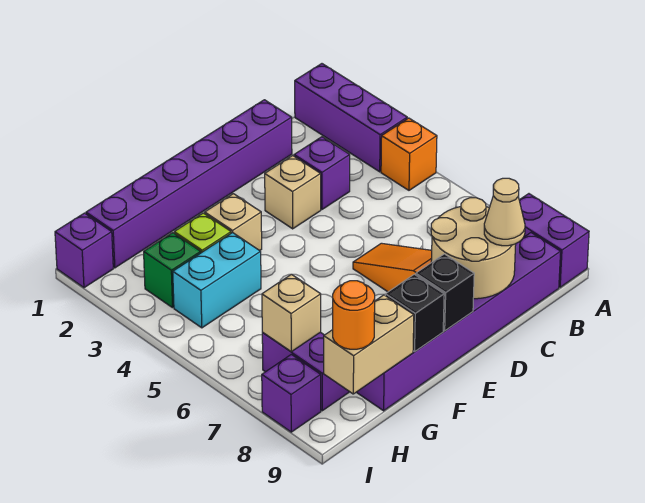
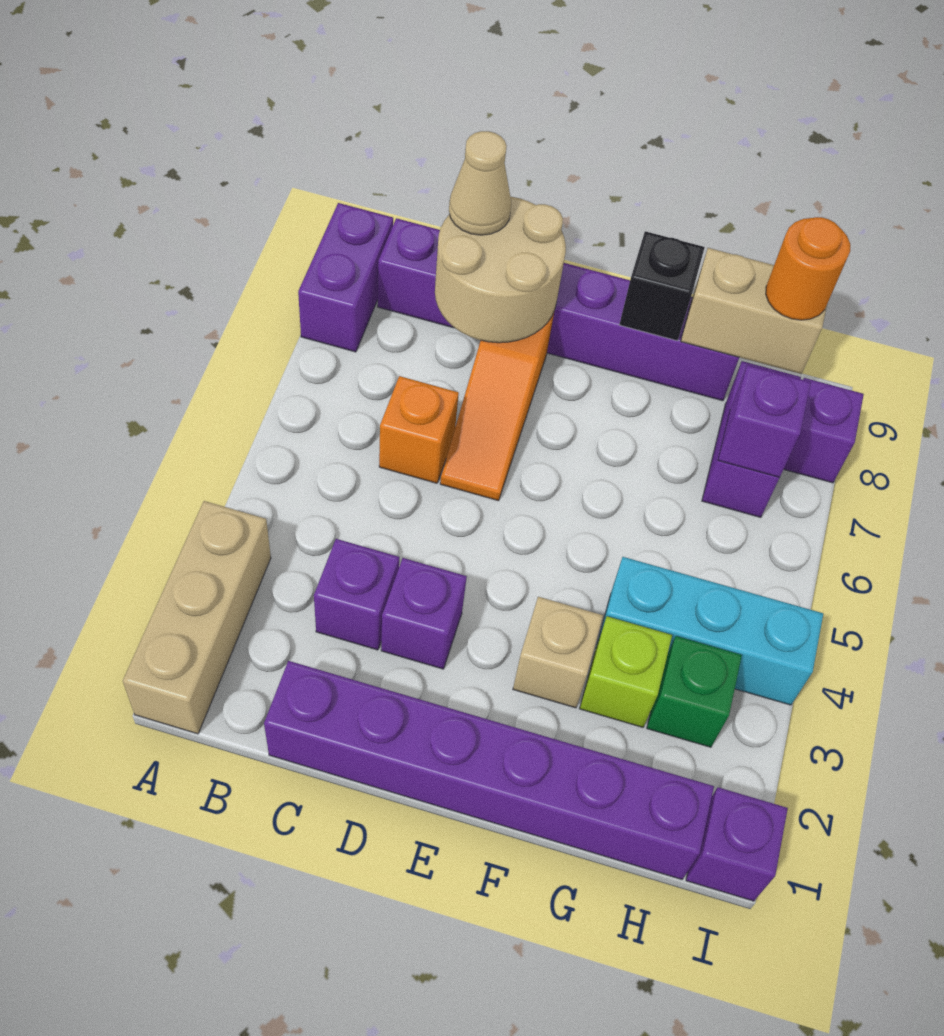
purple brick A1:A3 level 1 -> tan brick A1:A3 level 1
orange brick A4 level 1 -> orange brick C6 level 1
tan brick D3 level 1 -> purple brick D3 level 1
black brick E9 level 2 -> none
cyan brick G4:H4 level 1 -> cyan brick G4:I4 level 1
tan brick H7 level 2 -> purple brick H7 level 2

